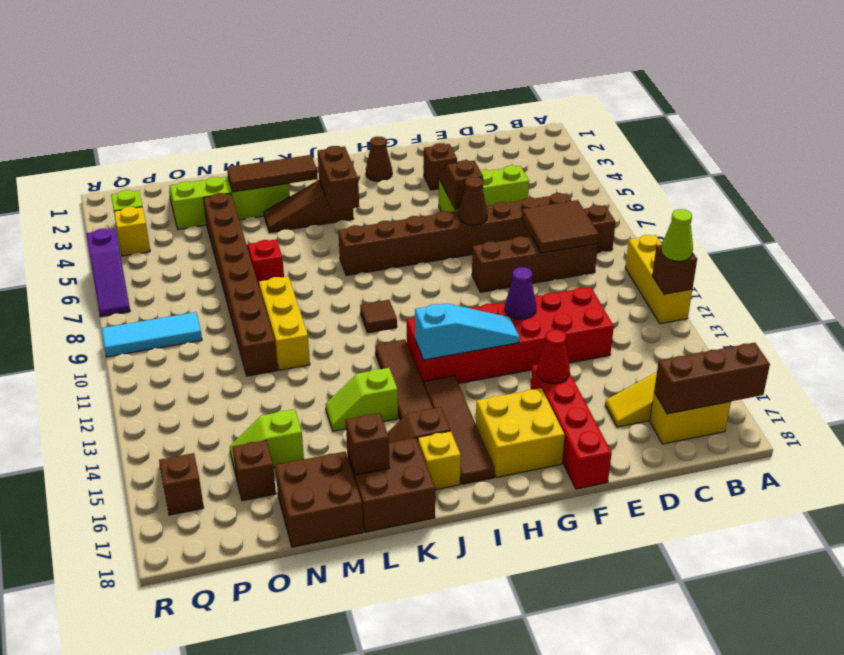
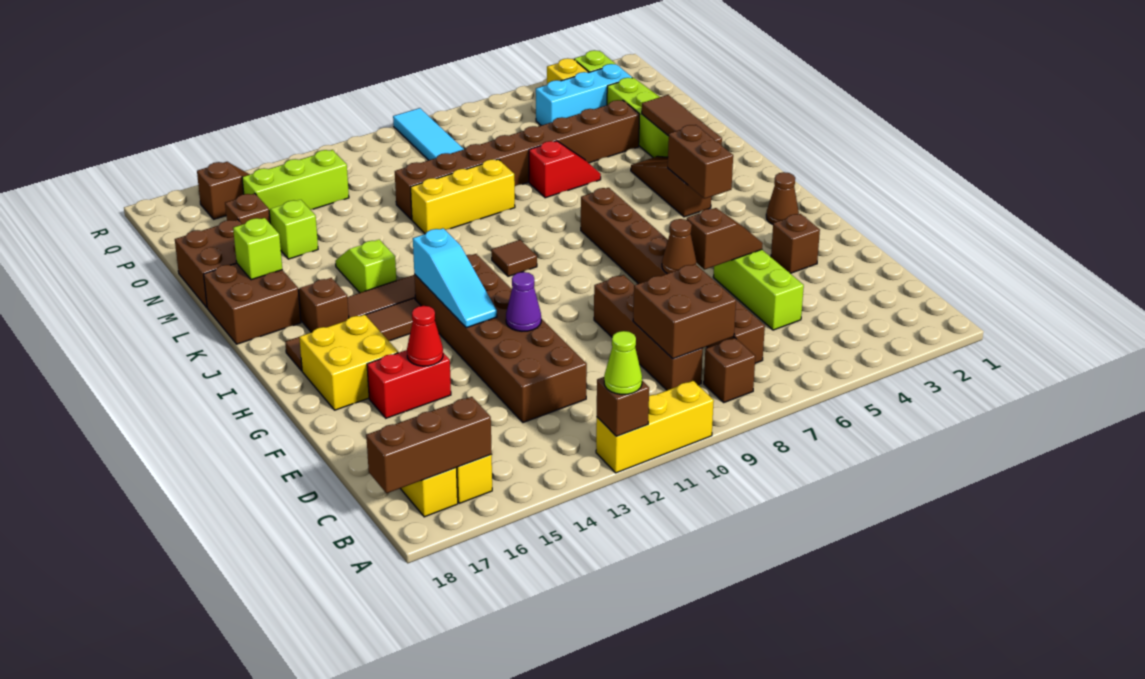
brown brick A17:C17 level 2 -> brown brick B16:B18 level 2
brown tile C8:D9 level 2 -> brown brick C8:D9 level 2
red brick D12:I13 level 1 -> brown brick D12:I13 level 1
red brick F15:F18 level 1 -> red brick F15:F16 level 1
brown brick J4:J5 level 2 -> brown brick I4:J4 level 2
yellow brick J17 level 1 -> none
brown brick L17 level 2 -> lime brick L17 level 2
none -> cyan brick P3:P5 level 1
none -> lime brick P13:P15 level 1
purple slope R5:R7 level 1 top 5 -> none

